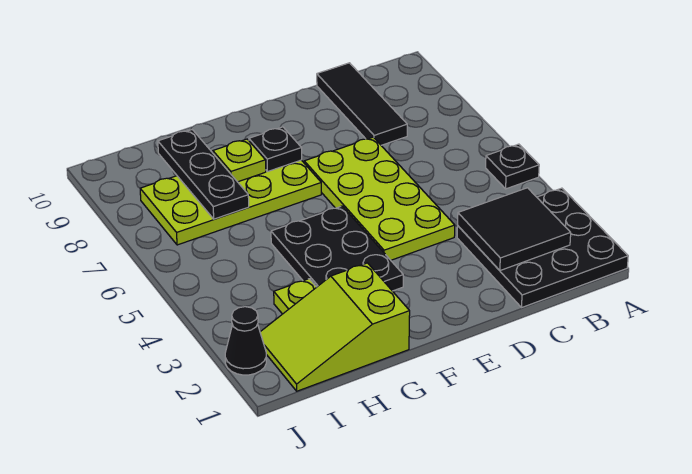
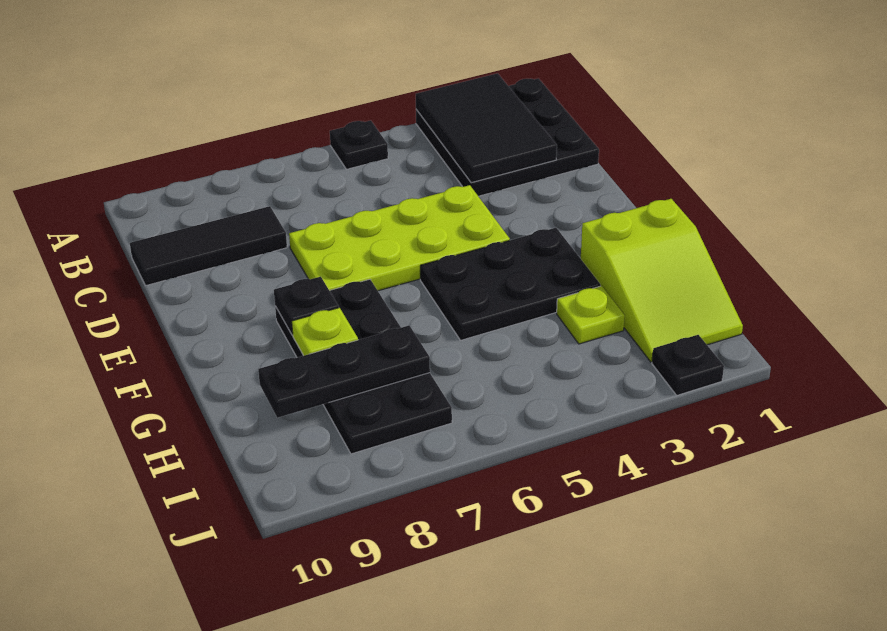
black tile B2:C3 level 2 -> black tile A2:C3 level 2
lime plate F7:I8 level 1 -> black plate F7:I8 level 1
black cone J2 level 1 -> black plate J2 level 1

